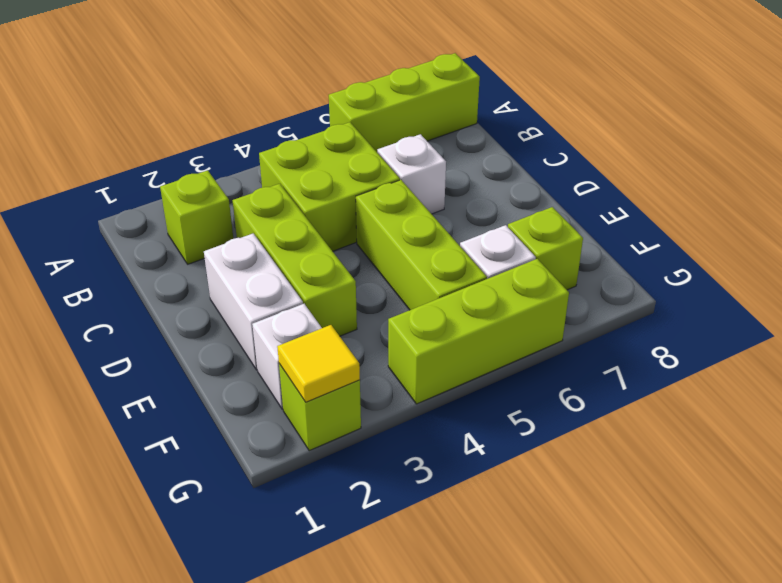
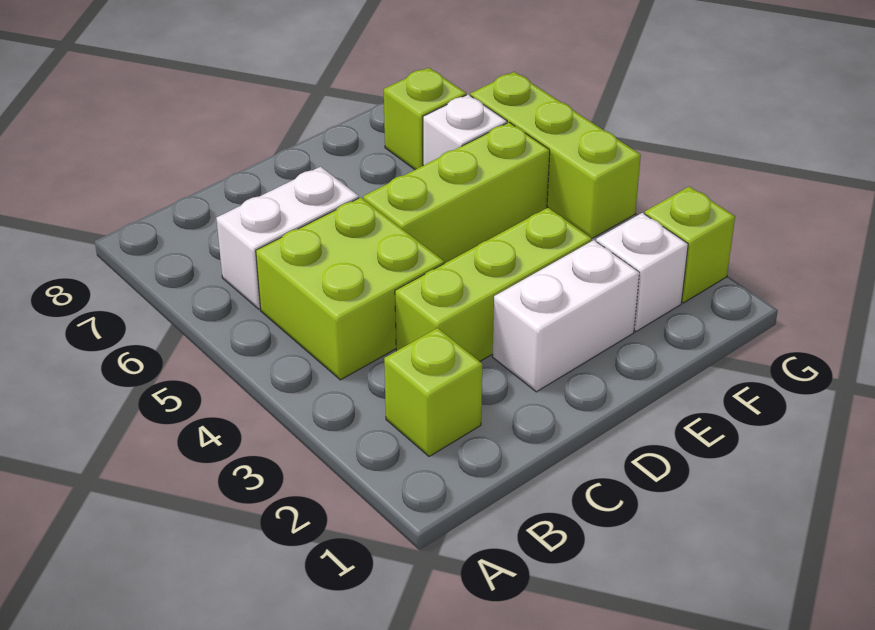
lime brick A6:A8 level 1 -> none
white brick C6 level 1 -> white brick B6:C6 level 1
yellow tile G2 level 2 -> none

